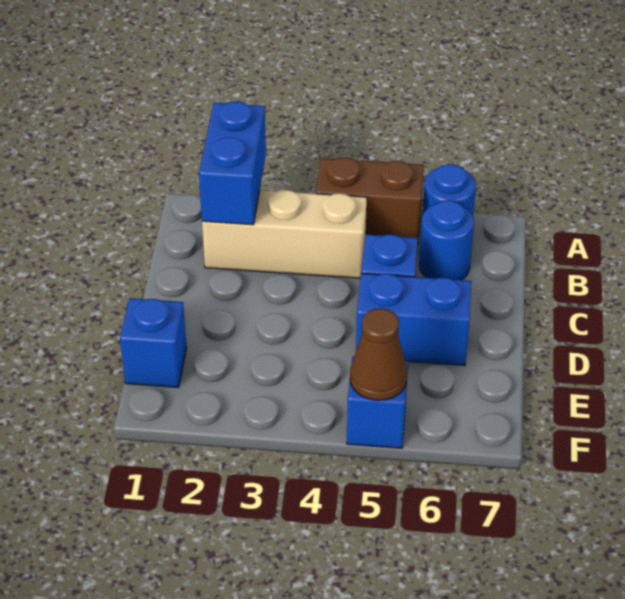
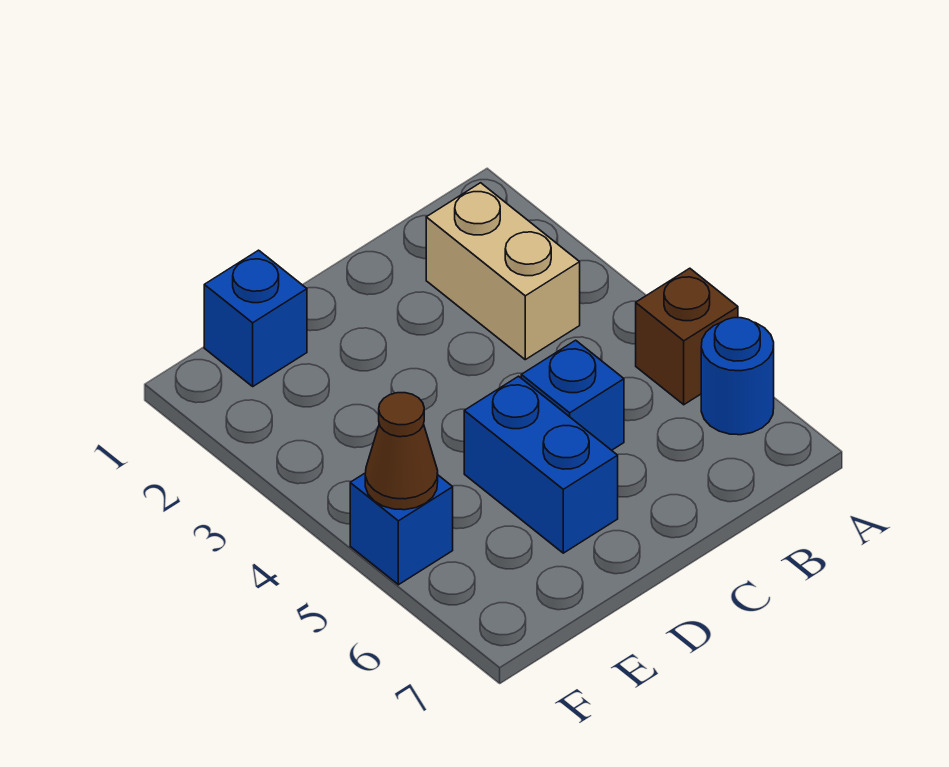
blue brick A2:B2 level 2 -> none
brown brick A4:A5 level 1 -> brown brick A5 level 1
tan brick B2:B4 level 1 -> tan brick B2:B3 level 1
blue round brick B6 level 1 -> none

